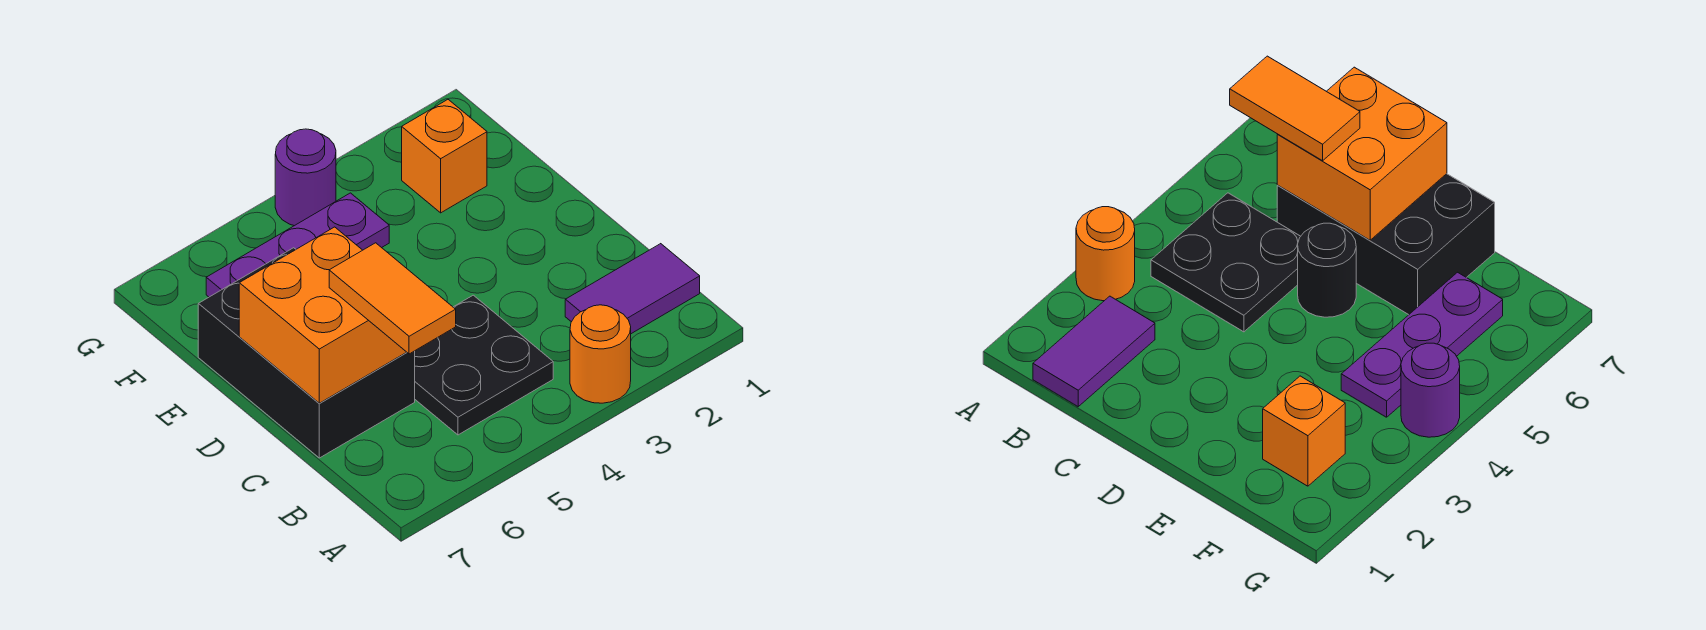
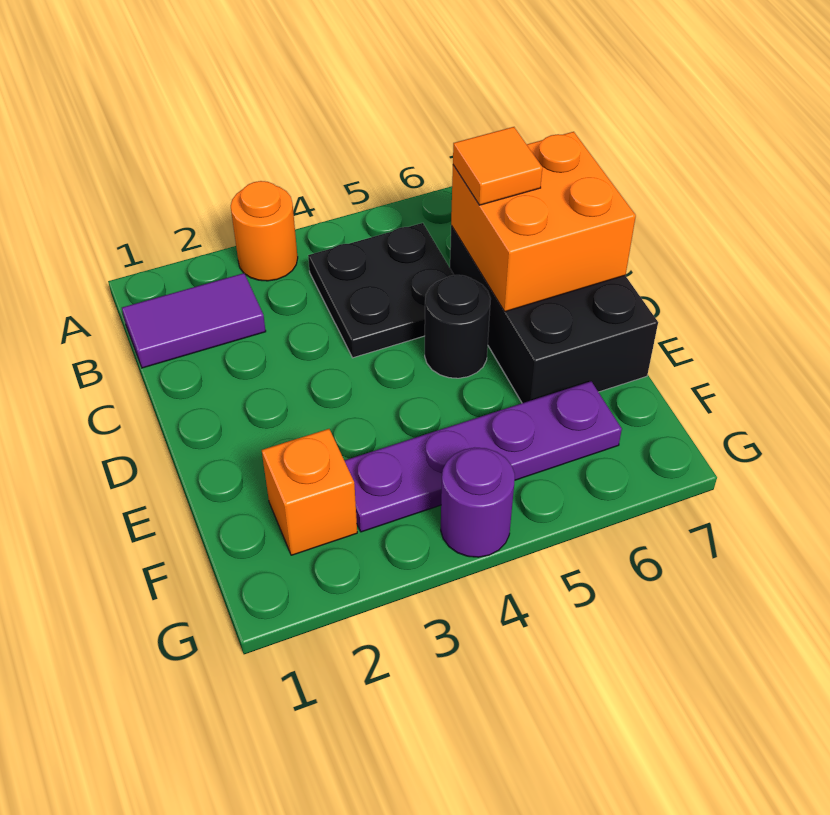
orange tile B6:C6 level 3 -> orange tile C6 level 3
purple plate F4:F6 level 1 -> purple plate F3:F6 level 1

